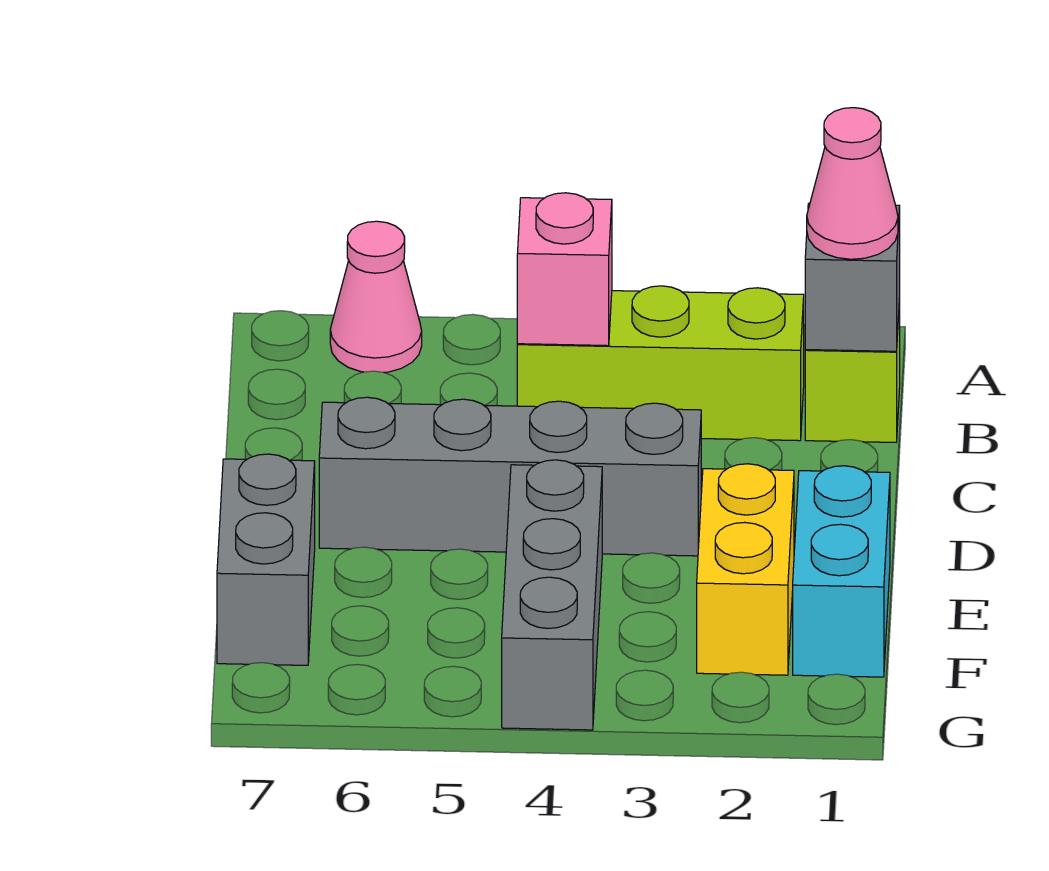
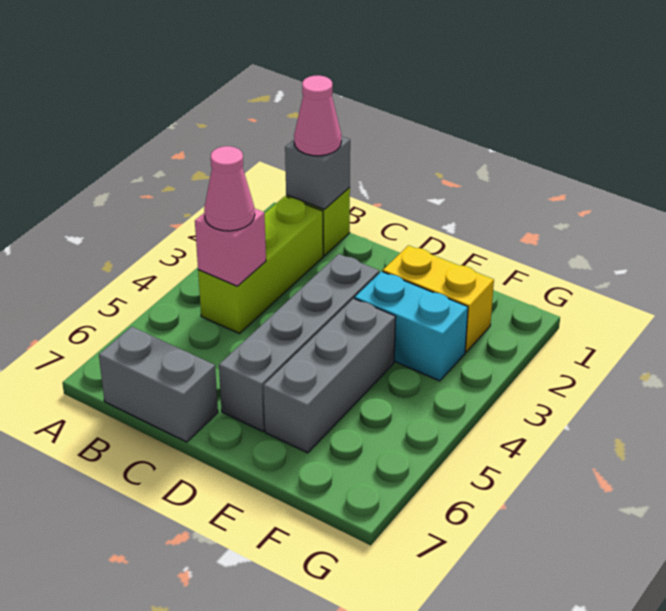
pink cone A6 level 1 -> pink cone B4 level 3
cyan brick E1:F1 level 1 -> cyan brick E3:F3 level 1
grey brick E4:G4 level 1 -> grey brick E4:E6 level 1
grey brick E7:F7 level 1 -> grey brick B7:C7 level 1

